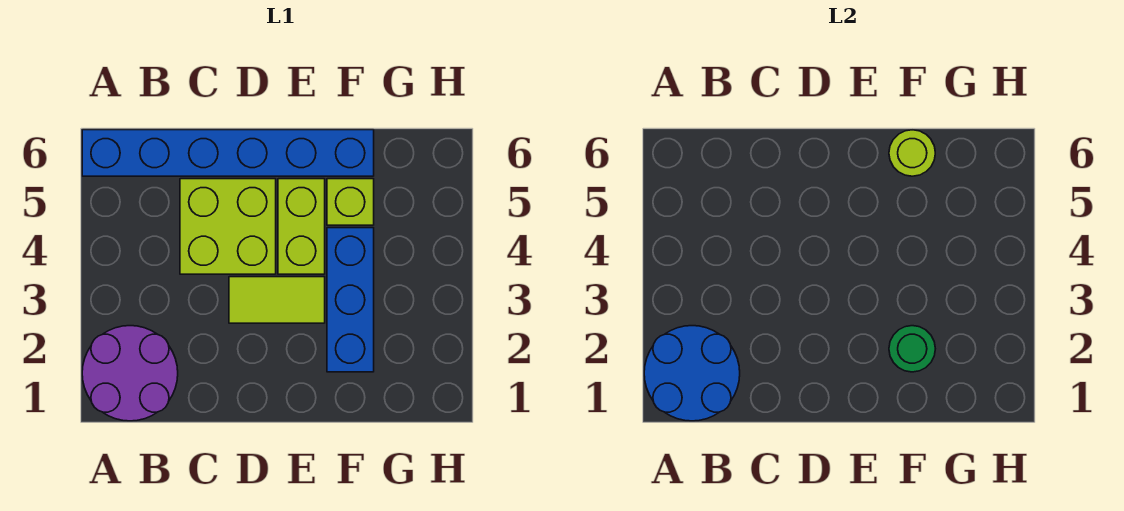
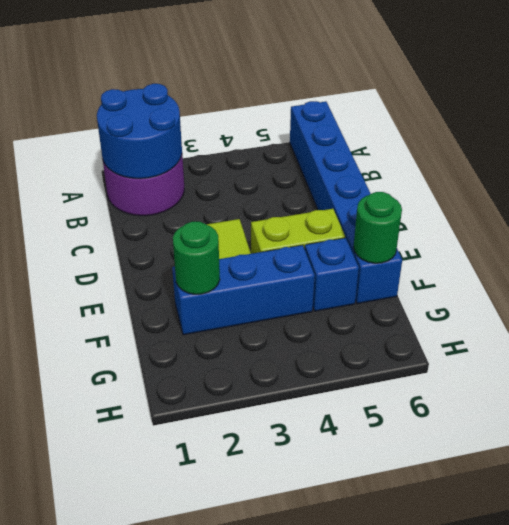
lime brick C4:D5 level 1 -> none
lime brick F5 level 1 -> blue brick F5 level 1
lime round brick F6 level 2 -> green round brick F6 level 2

